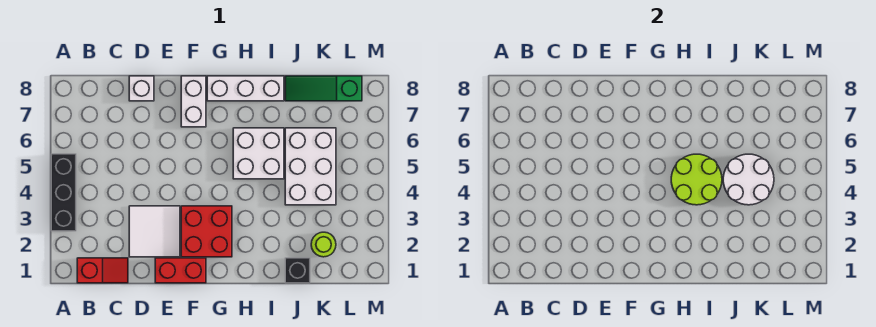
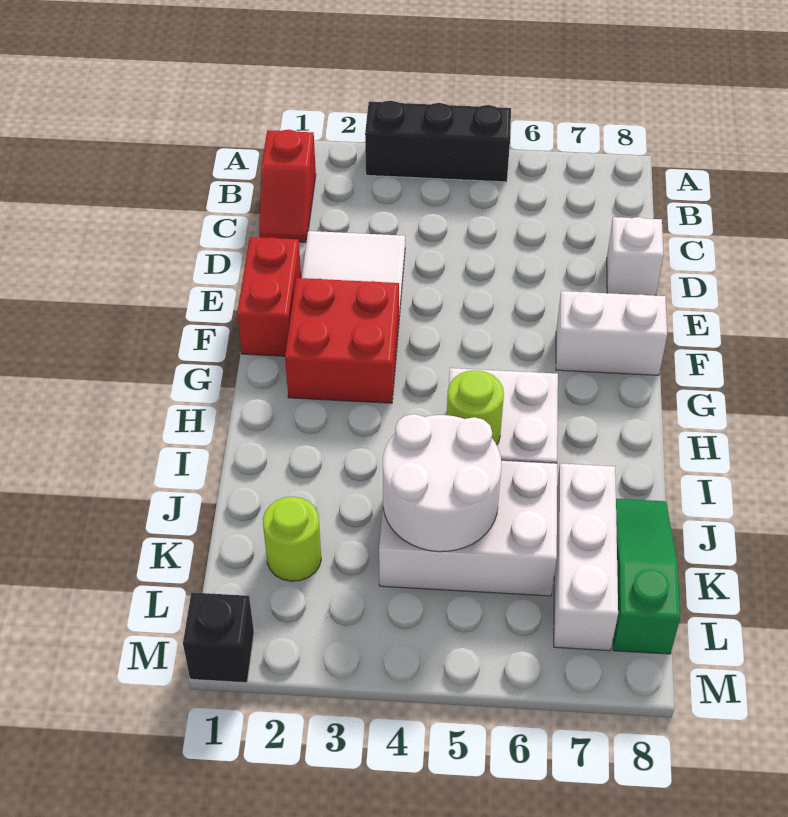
white brick G8:I8 level 1 -> white brick J7:L7 level 1
lime round brick H4:I5 level 2 -> lime round brick I5 level 2
black brick J1 level 1 -> black brick M1 level 1

